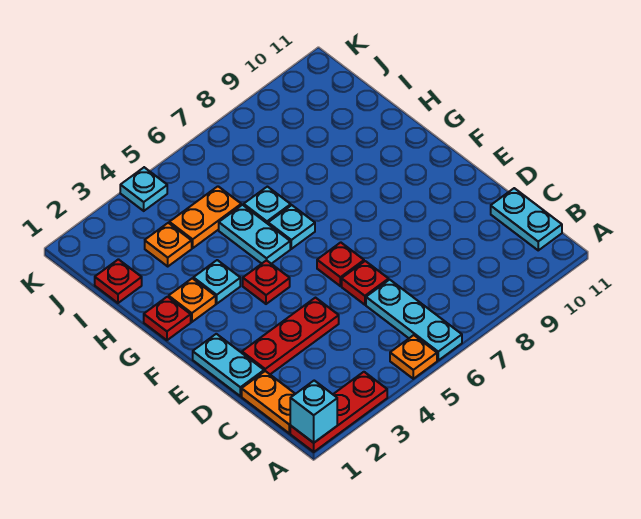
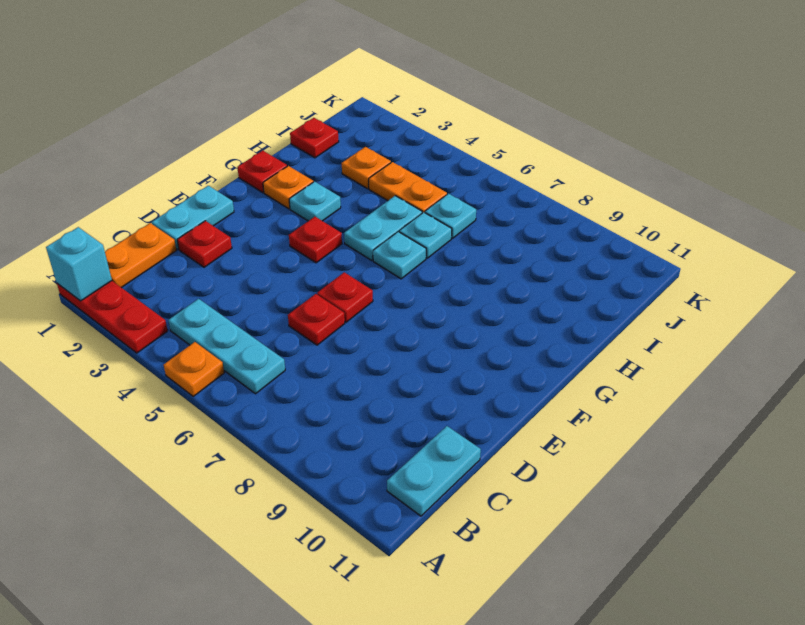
cyan plate A6:C6 level 1 -> cyan plate B4:B6 level 1
red plate D2:D4 level 1 -> red plate D2 level 1
cyan plate K4 level 1 -> cyan plate I6 level 1

